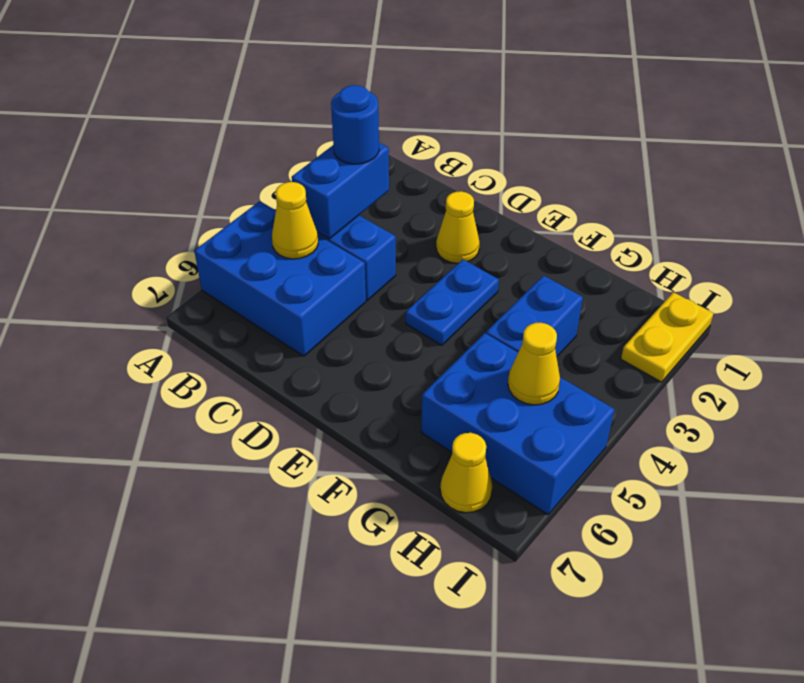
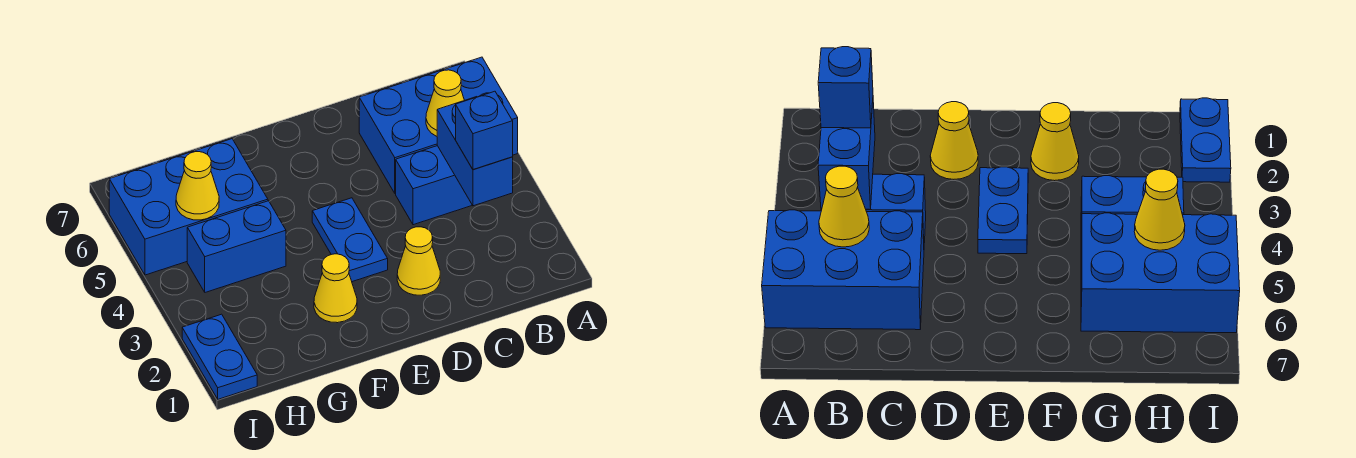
blue round brick B3 level 3 -> blue brick B3 level 3
blue brick G3:G4 level 1 -> blue brick G4:H4 level 1
yellow cone H7 level 1 -> yellow cone F2 level 1
yellow plate I1:I2 level 1 -> blue plate I1:I2 level 1

